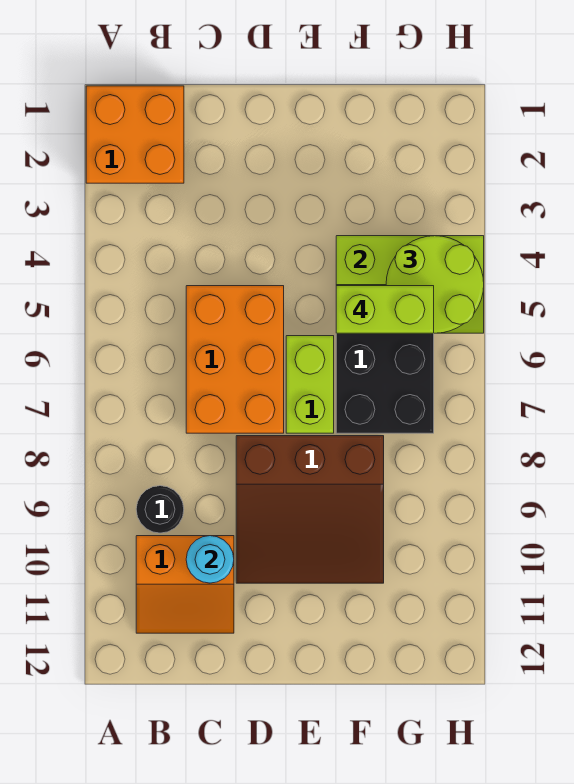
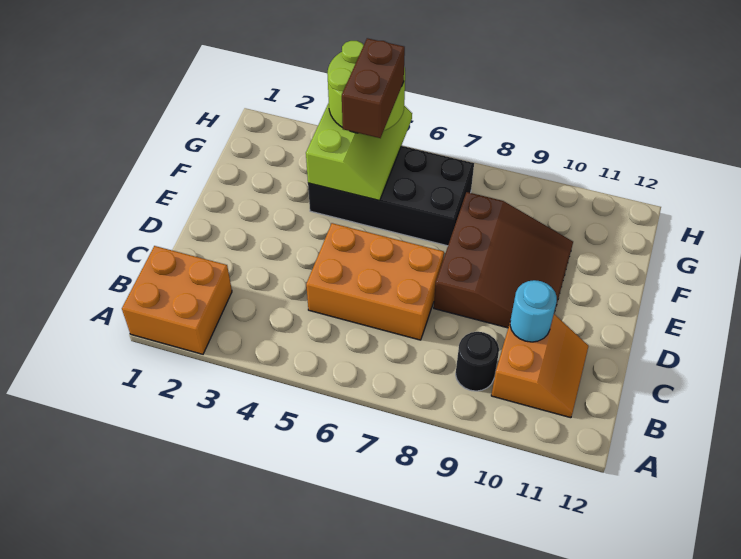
lime brick E6:E7 level 1 -> none
lime brick F5:G5 level 4 -> brown brick F5:G5 level 4

